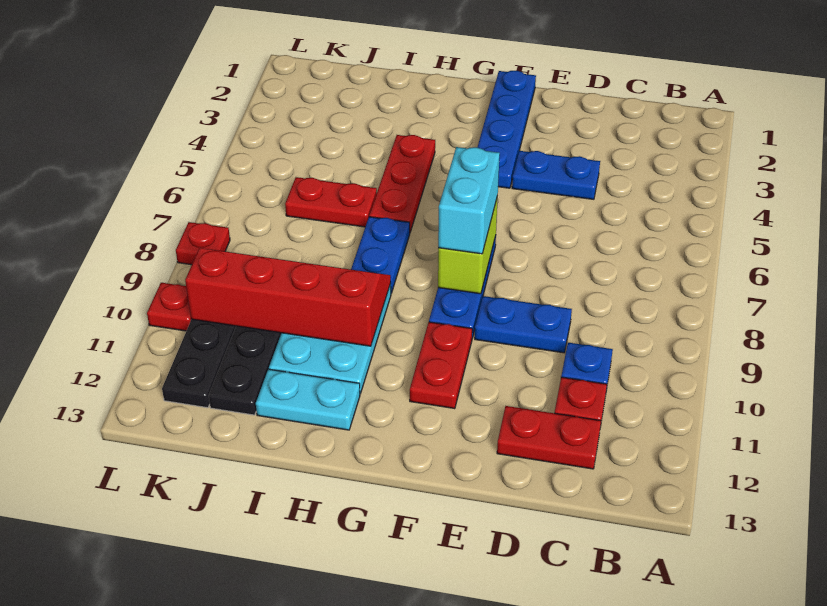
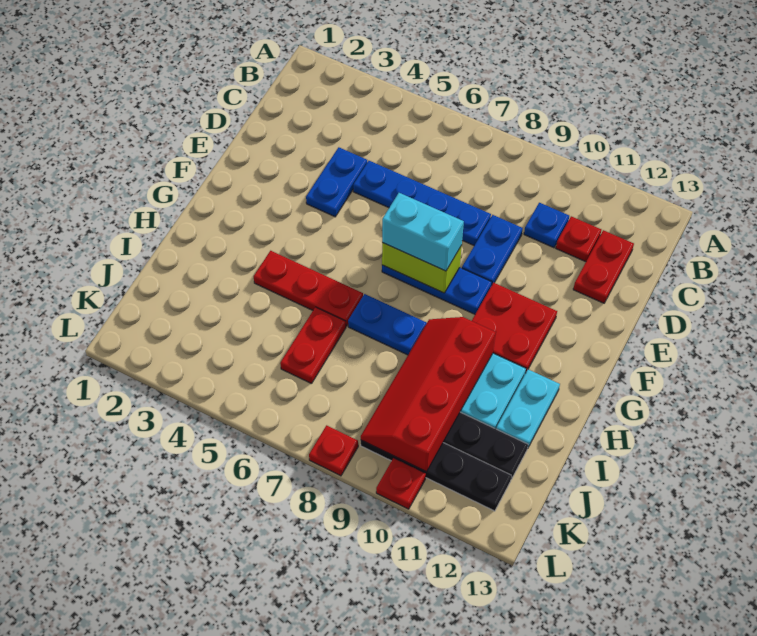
blue plate F1:F4 level 1 -> blue plate D5:D8 level 1
red plate F10:F11 level 1 -> red plate F10:G11 level 1

